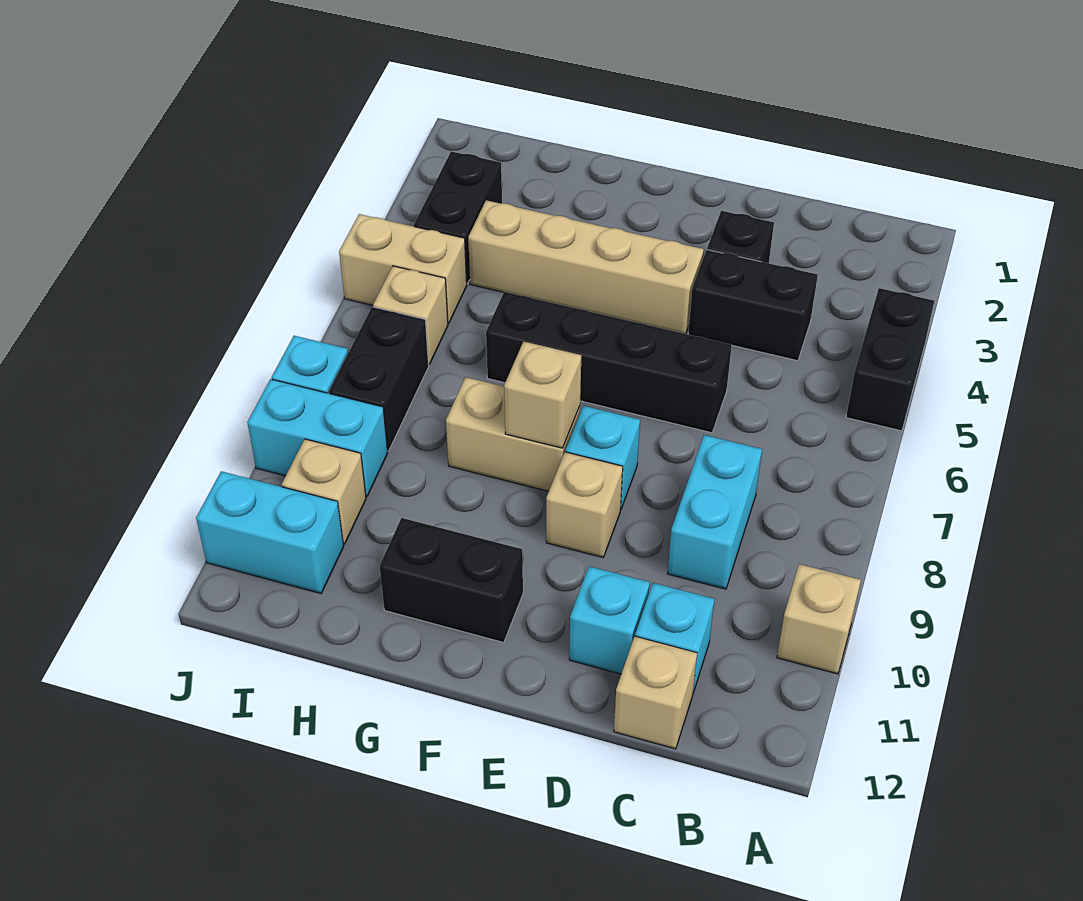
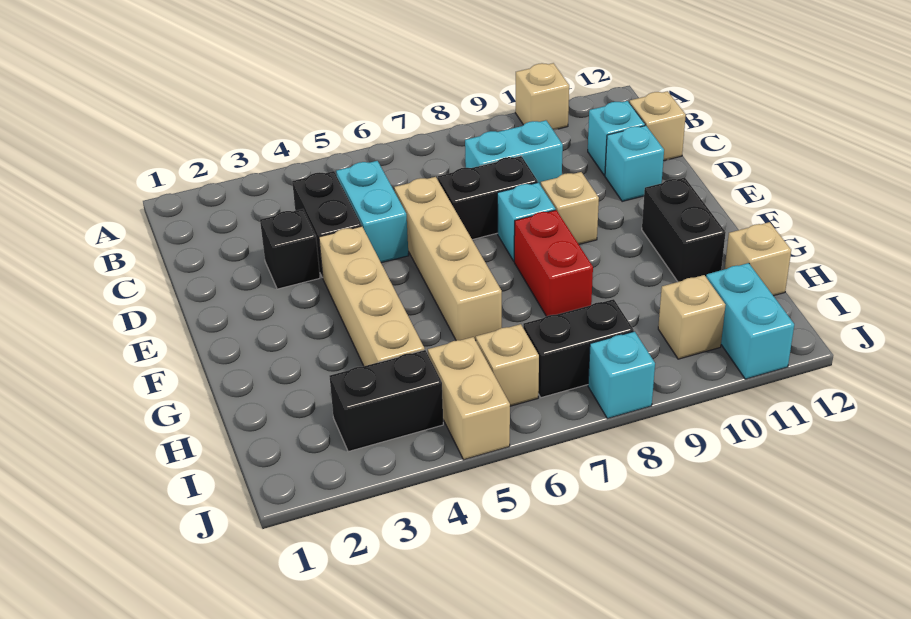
black brick A4:A5 level 1 -> black brick D7:D8 level 1
black brick D6:G6 level 1 -> tan brick D6:G6 level 1
tan brick F8:G8 level 1 -> red brick F8:G8 level 1
tan brick F8 level 2 -> tan brick H12 level 1
cyan brick I9:J9 level 1 -> cyan brick C5:D5 level 1

